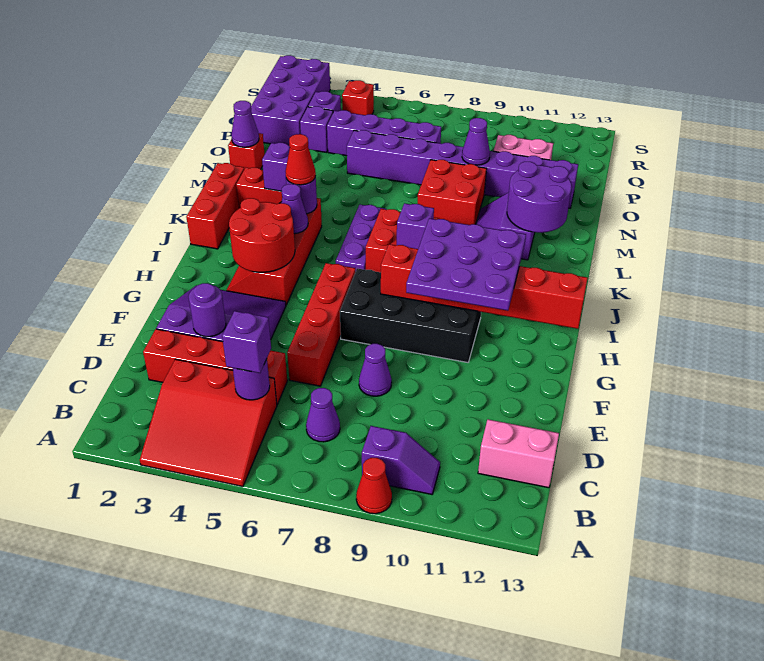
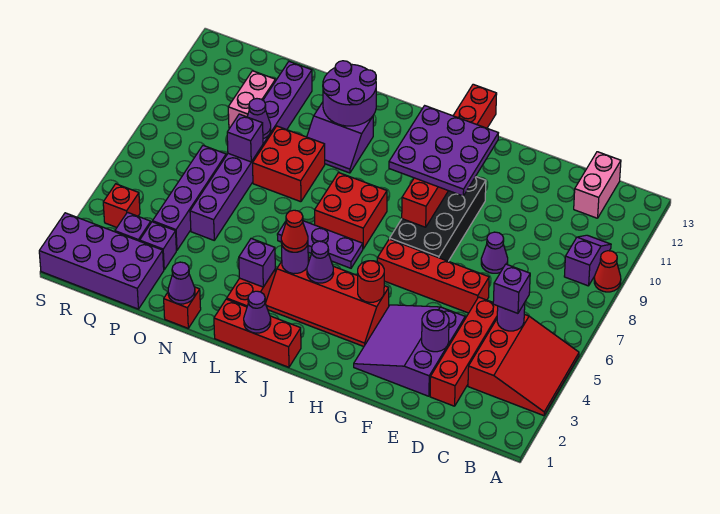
purple cone C7 level 1 -> purple cone K1 level 2
red round brick H3:I4 level 2 -> red round brick H4 level 2
purple brick J8 level 2 -> purple brick O8 level 2

